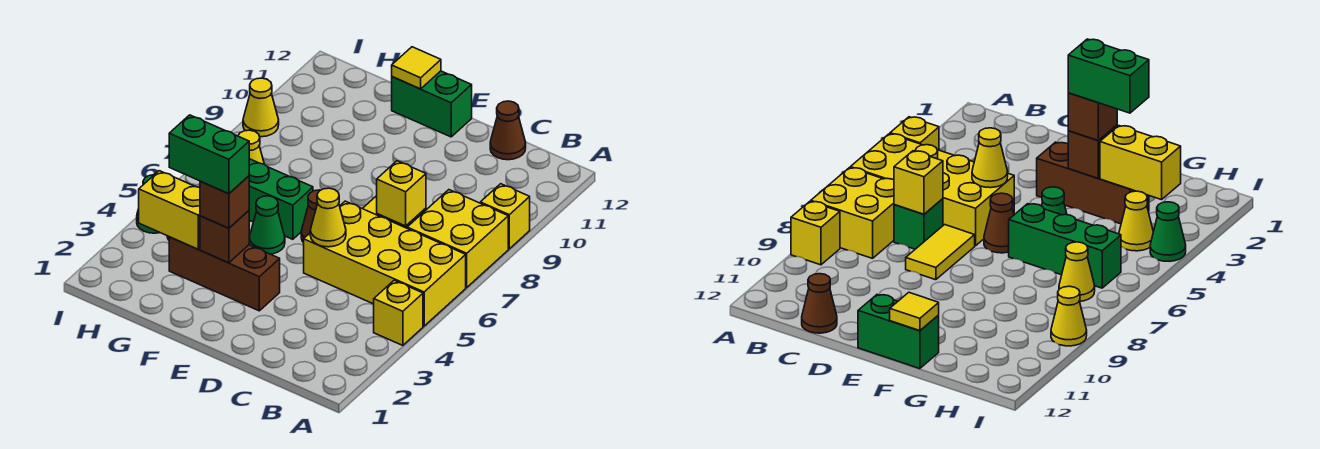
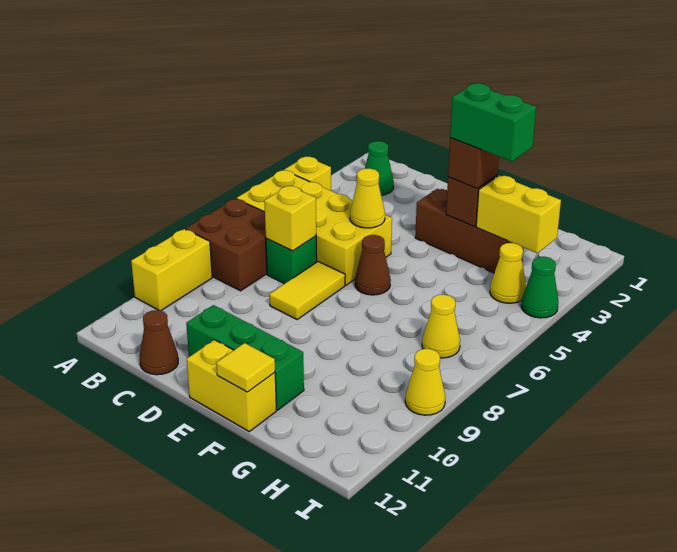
yellow brick A7:B8 level 1 -> brown brick A7:B8 level 1
yellow brick A9 level 1 -> yellow brick A9:A10 level 1
green brick E12:F12 level 1 -> yellow brick E12:F12 level 1
green cone F5 level 1 -> green cone B2 level 1
green brick F6:H6 level 1 -> green brick D11:F11 level 1

